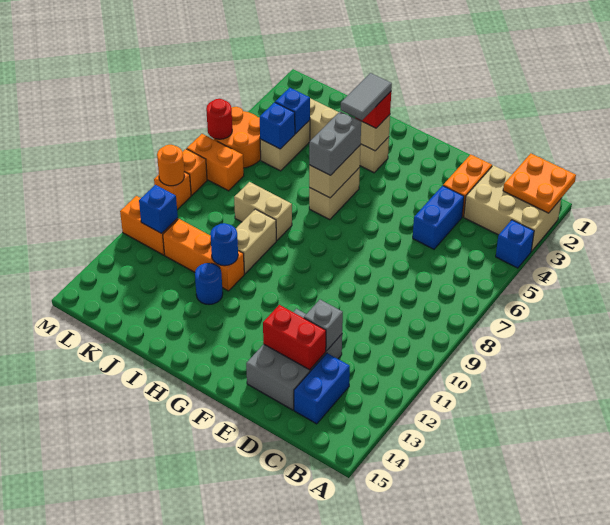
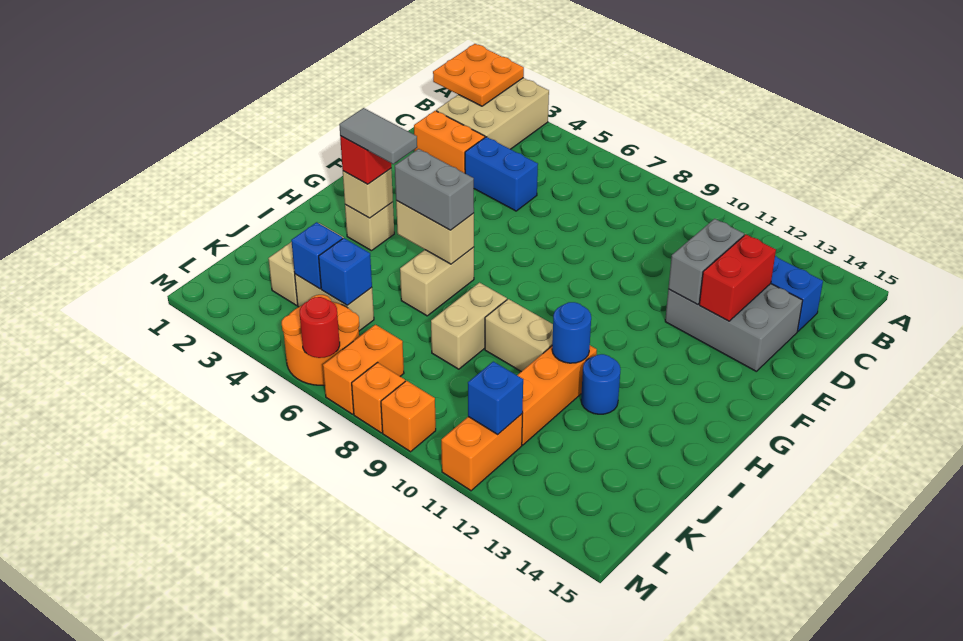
blue brick A4 level 1 -> none
grey brick D12 level 2 -> grey brick D12:E12 level 2
tan brick H5:H6 level 1 -> tan brick H6:I6 level 1
orange round brick M9 level 2 -> none

